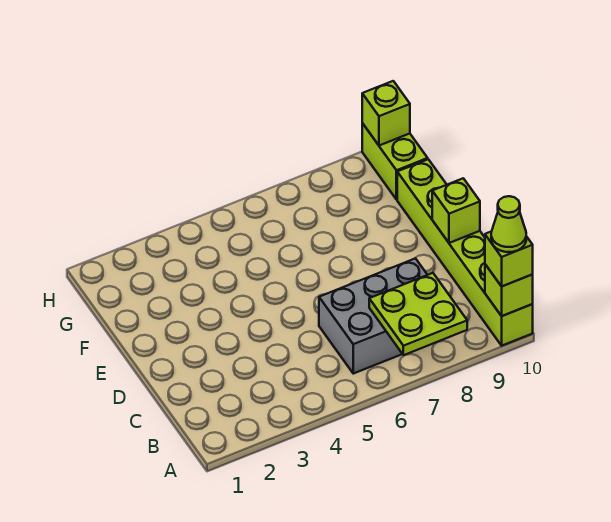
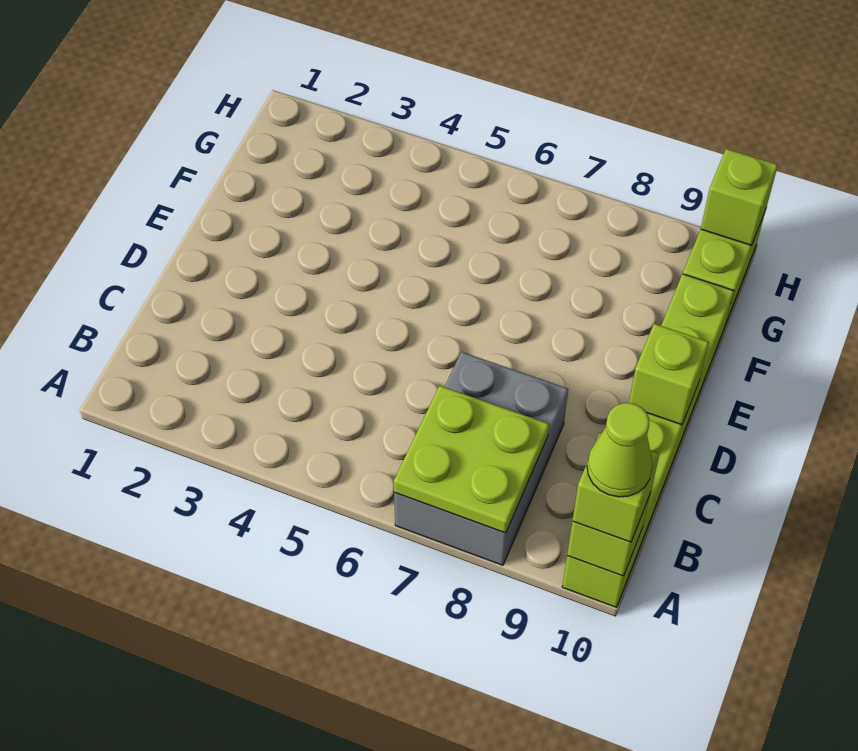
grey brick B6:C8 level 1 -> grey brick A7:C8 level 1

